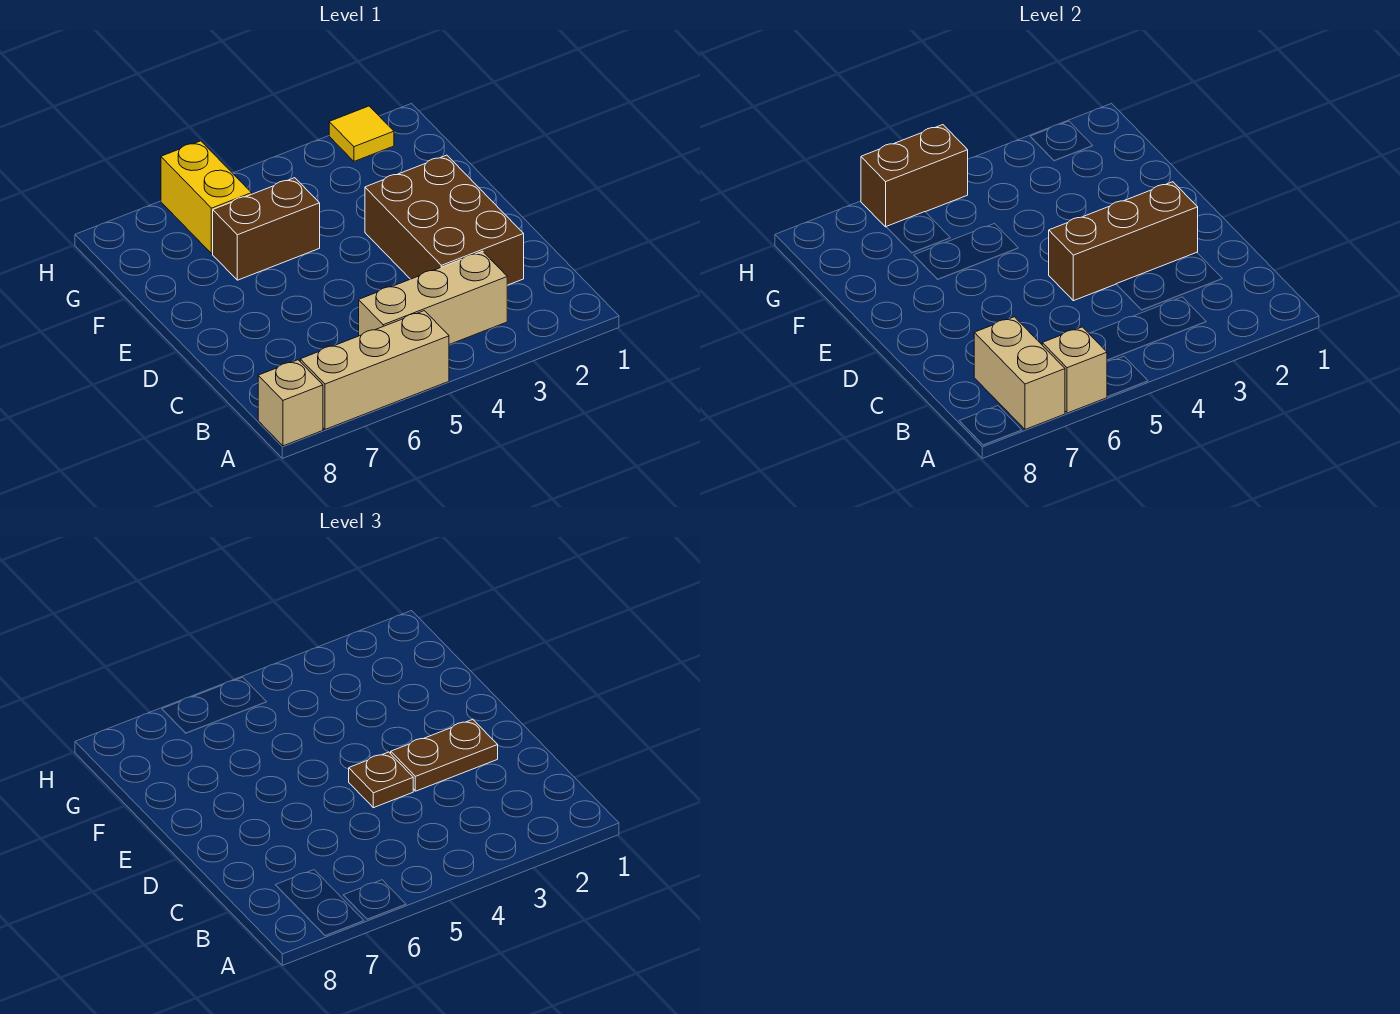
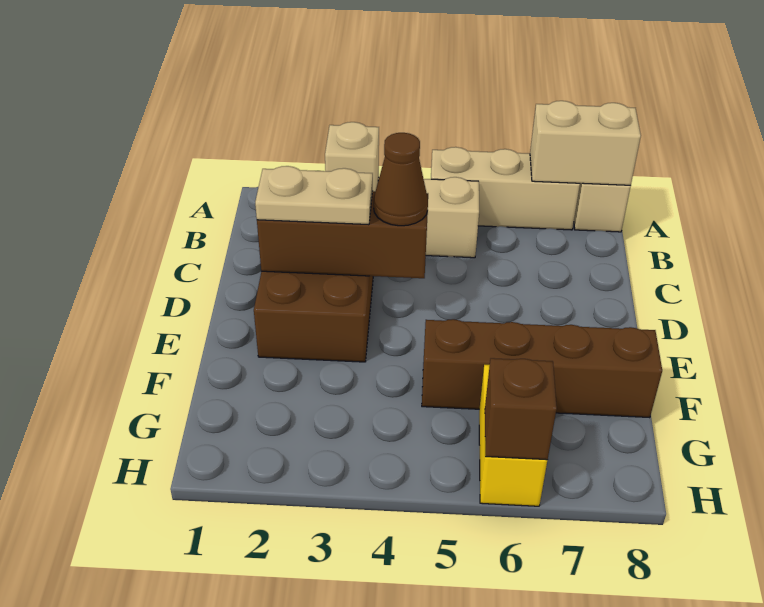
tan brick A6 level 2 -> tan brick B3 level 2
tan brick A7:B7 level 2 -> tan brick A7:A8 level 2
brown plate D2:D3 level 3 -> tan plate D2:D3 level 3
brown plate D4 level 3 -> brown cone D4 level 3
brown brick F5:F6 level 1 -> brown brick F5:F8 level 1
yellow tile H2 level 1 -> none
brown brick H5:H6 level 2 -> brown brick H6 level 2

